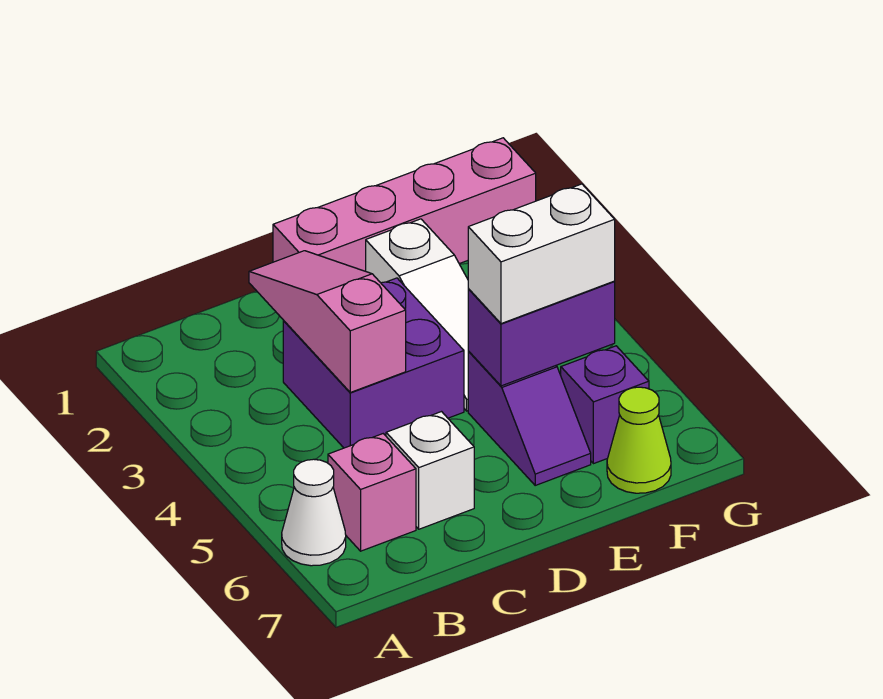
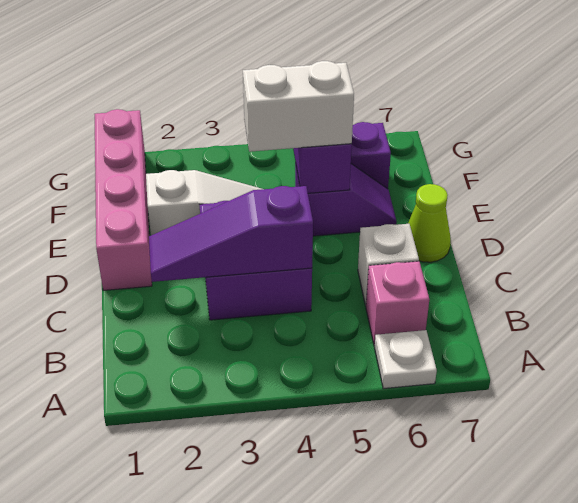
white cone A6 level 1 -> white plate A6 level 1
pink slope C2:C4 level 2 top 4 -> purple slope C2:C4 level 2 top 4
white brick E5:F5 level 3 -> white brick E4:E5 level 3
lime cone F7 level 1 -> lime cone D7 level 1

